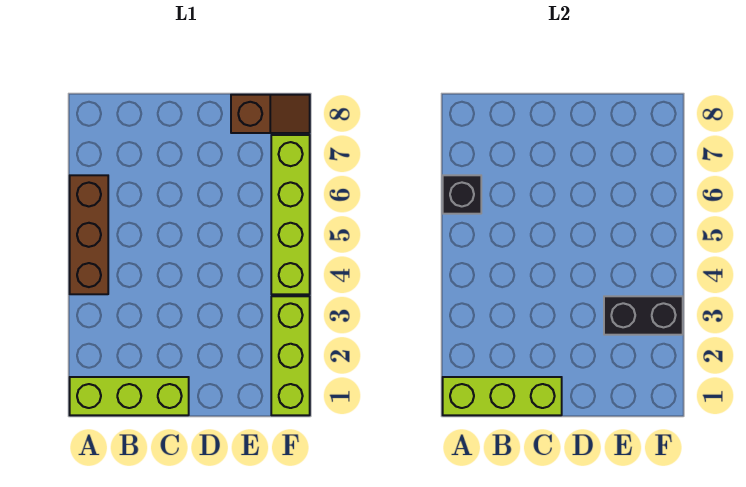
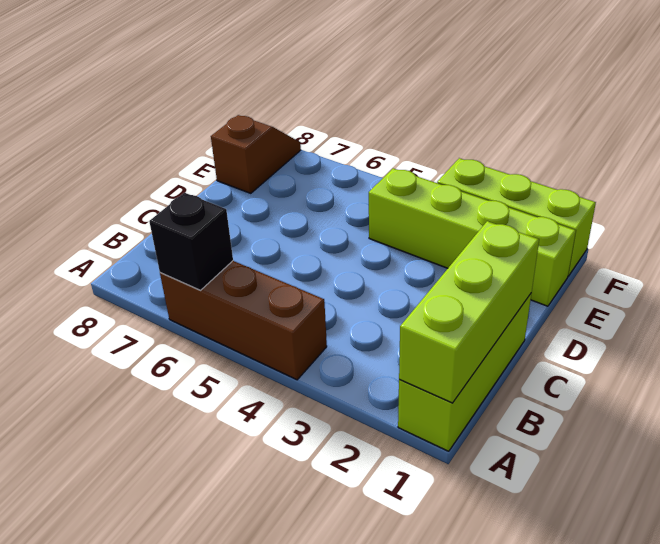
black brick E3:F3 level 2 -> none
lime brick F4:F7 level 1 -> lime brick E1:E4 level 1

